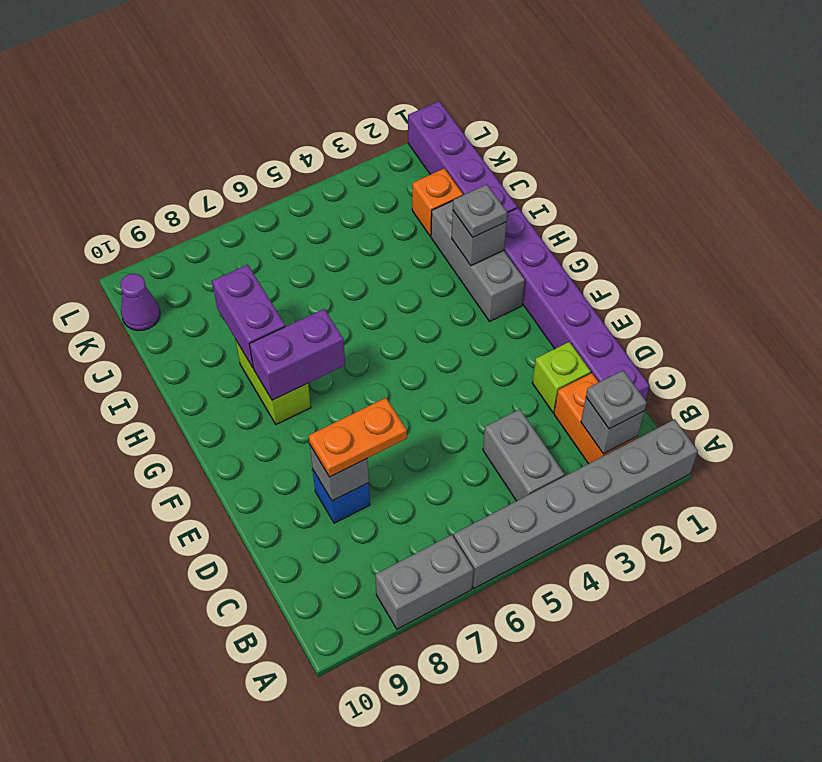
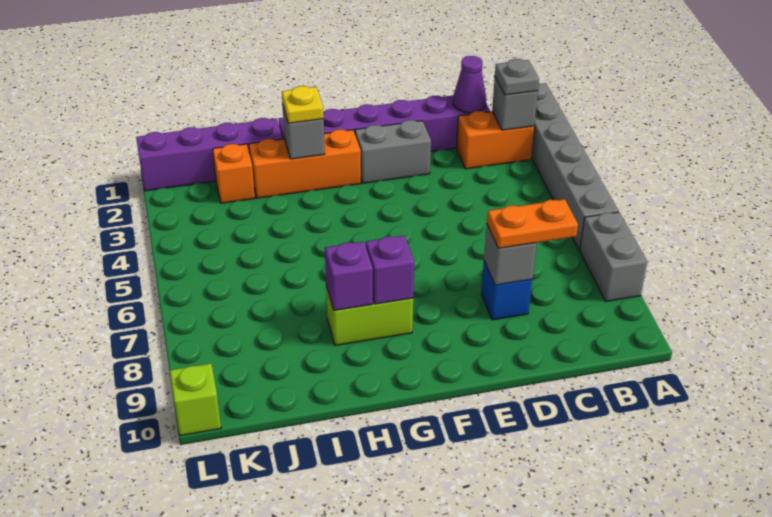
grey brick B4:C4 level 1 -> grey brick E2:F2 level 1
lime brick D2 level 1 -> lime brick L10 level 1
orange plate D7:D8 level 3 -> orange plate C8:D8 level 3
grey brick G2:I2 level 1 -> orange brick G2:I2 level 1
purple brick G7:G8 level 2 -> purple brick G8 level 2
grey plate H2 level 3 -> yellow plate H2 level 3
purple brick H8:I8 level 2 -> purple brick H8 level 2
purple cone K10 level 1 -> purple cone C1 level 2

